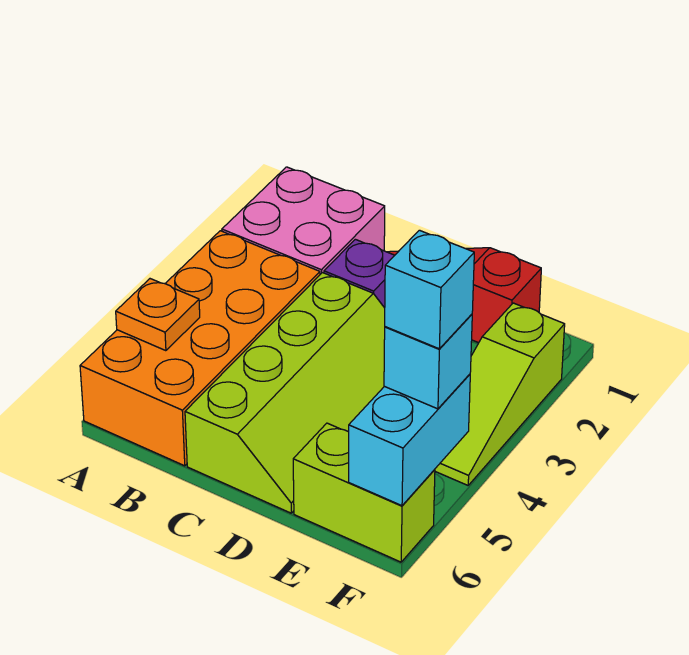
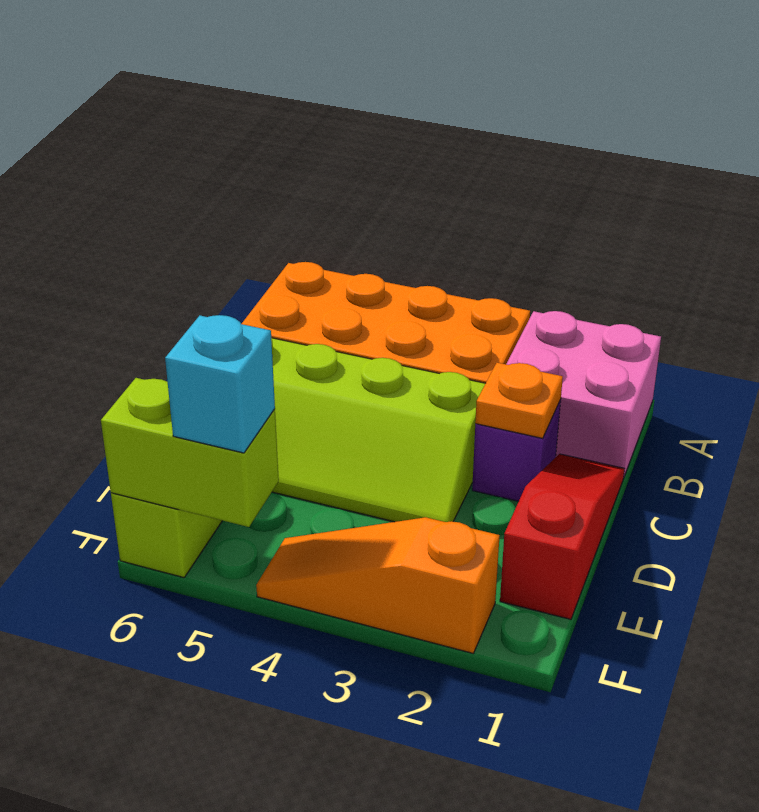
orange plate A5 level 2 -> orange plate C2 level 2
lime slope F2:F4 level 1 top 2 -> orange slope F2:F4 level 1 top 2
cyan brick F5:F6 level 2 -> lime brick F5:F6 level 2
cyan brick F5 level 4 -> none

